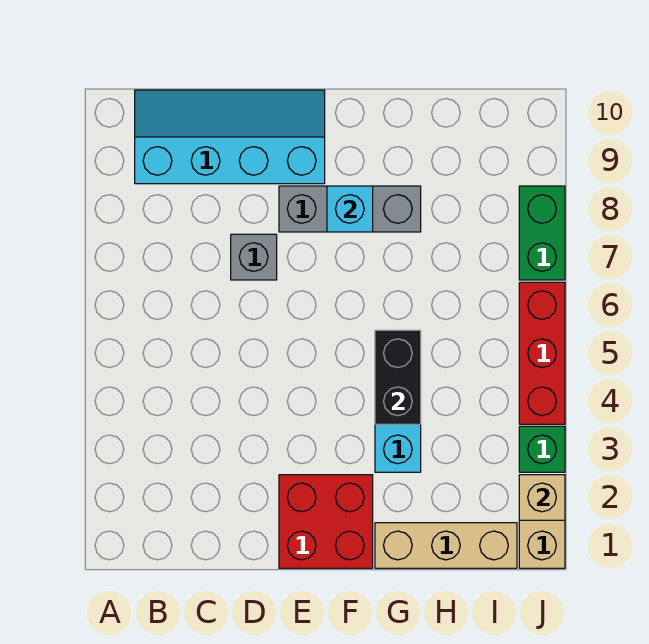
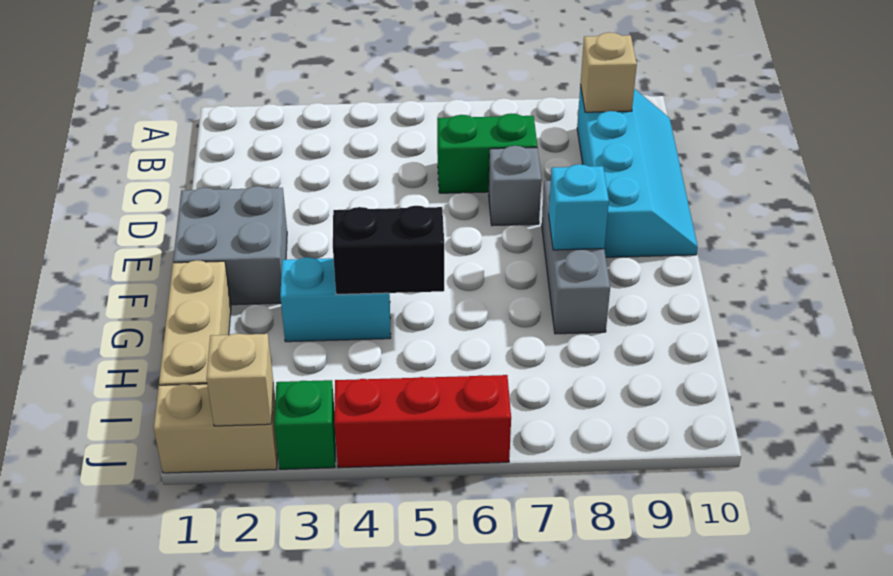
none -> tan brick B9 level 2
red brick E1:F2 level 1 -> grey brick E1:F2 level 1
green brick J7:J8 level 1 -> green brick C6:C7 level 1

